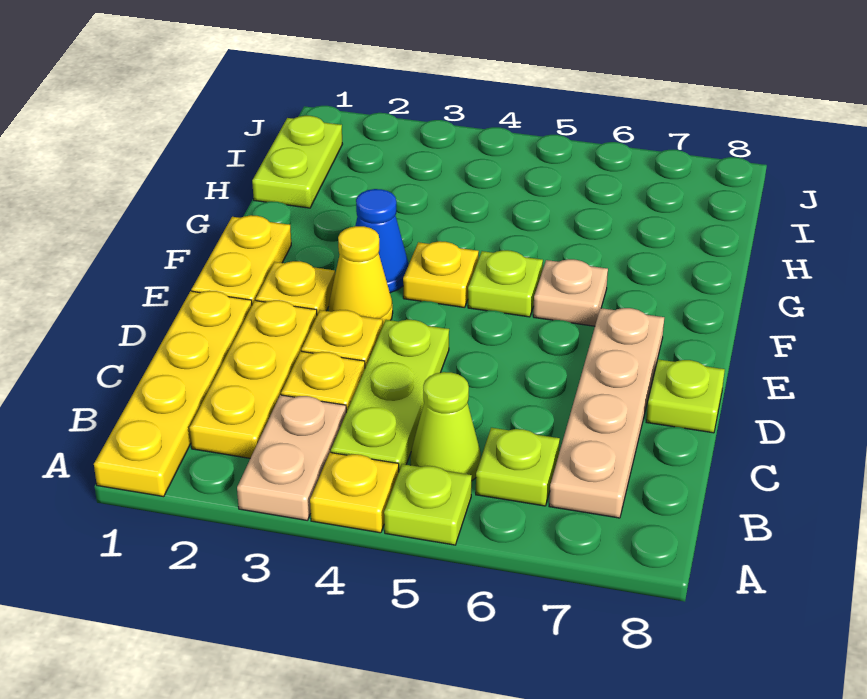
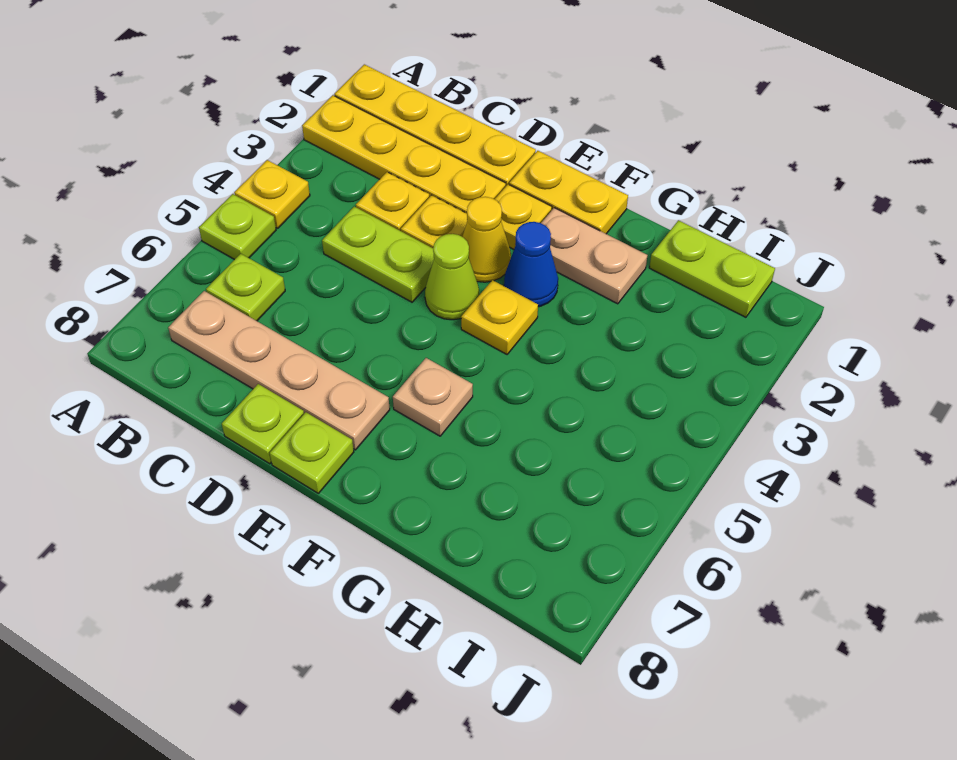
tan plate A3:B3 level 1 -> tan plate F2:G2 level 1
yellow plate B2:D2 level 1 -> yellow plate A2:D2 level 1
lime plate B4:D4 level 1 -> lime plate C4:D4 level 1
lime cone B5 level 1 -> lime cone E4 level 1
lime plate F5 level 1 -> lime plate E8 level 1

